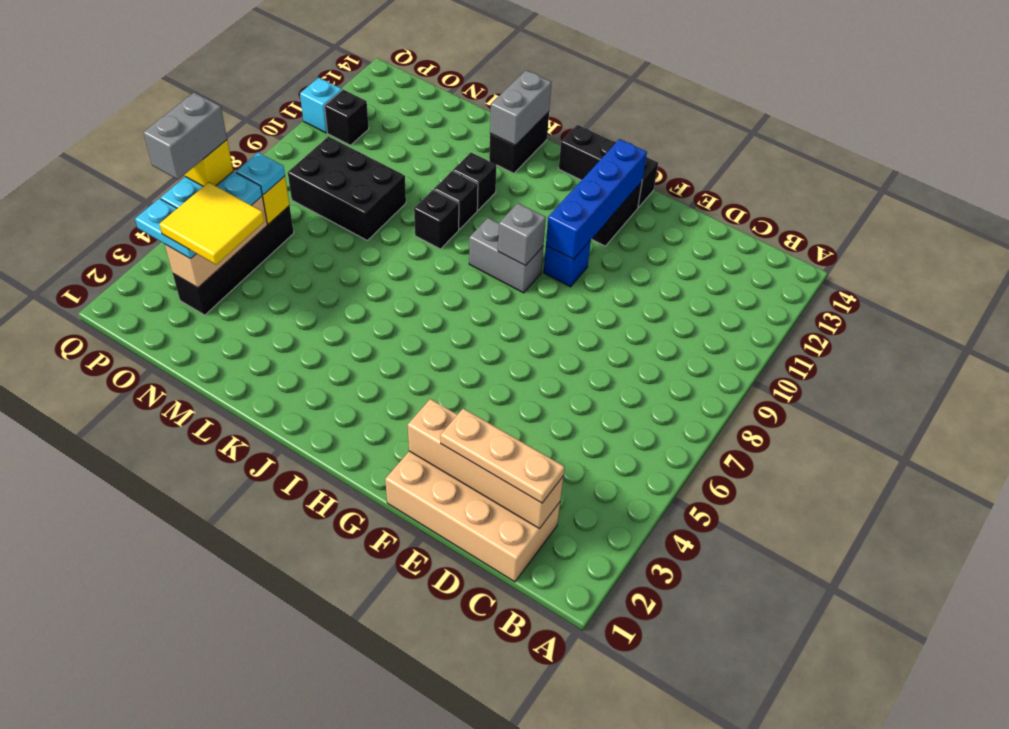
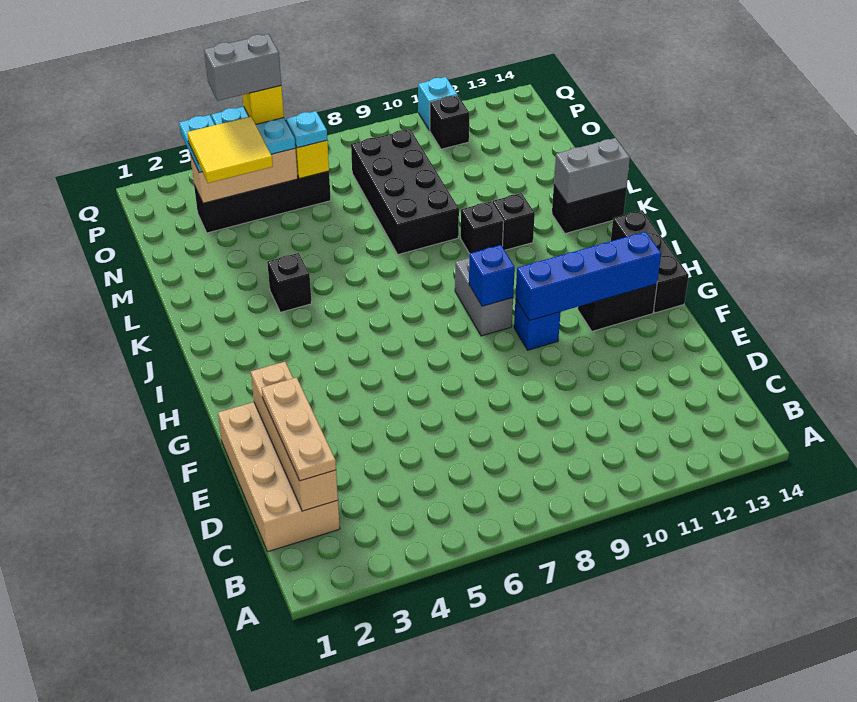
grey brick H9 level 2 -> blue brick H9 level 2
black brick K9 level 1 -> black brick K4 level 1
black brick M8:O9 level 1 -> black brick L8:O9 level 1

